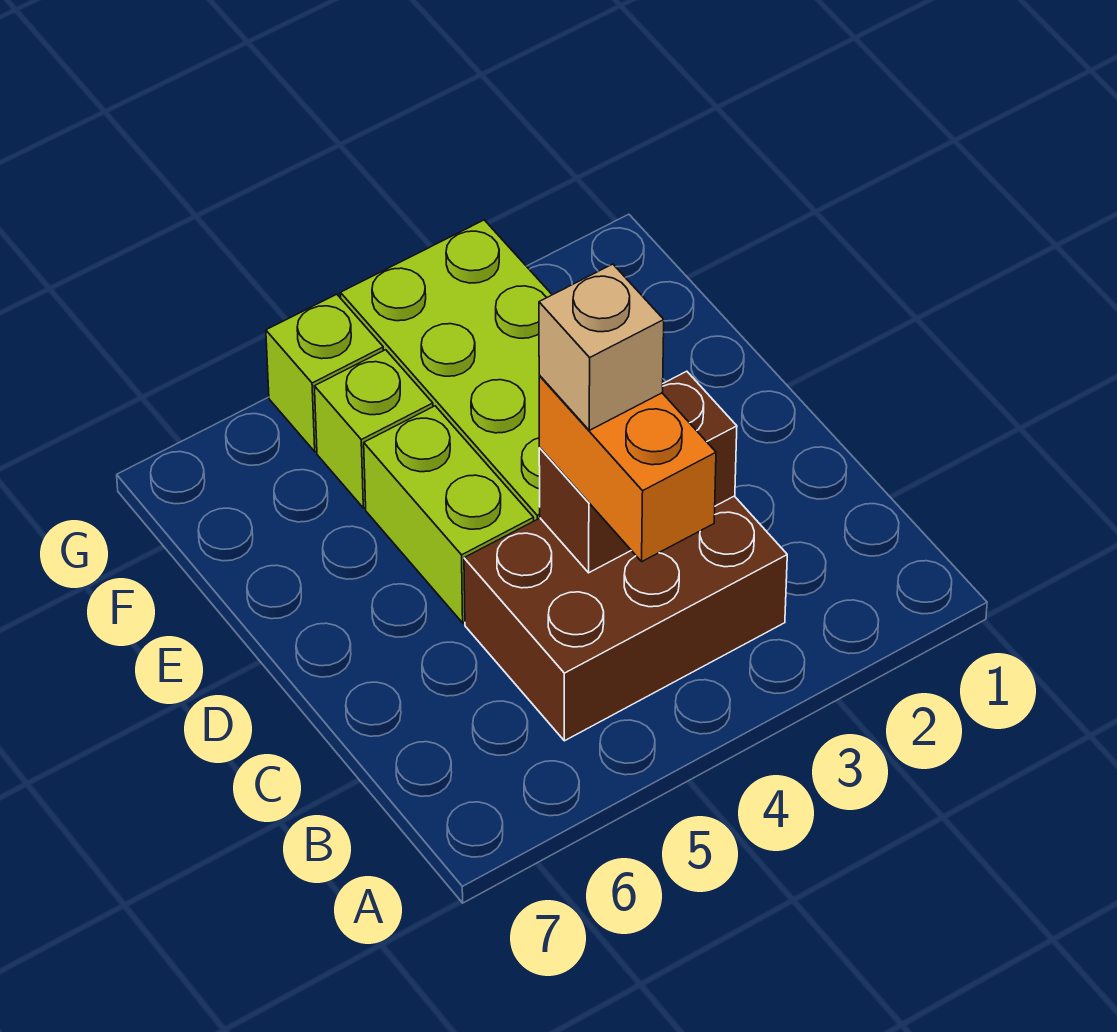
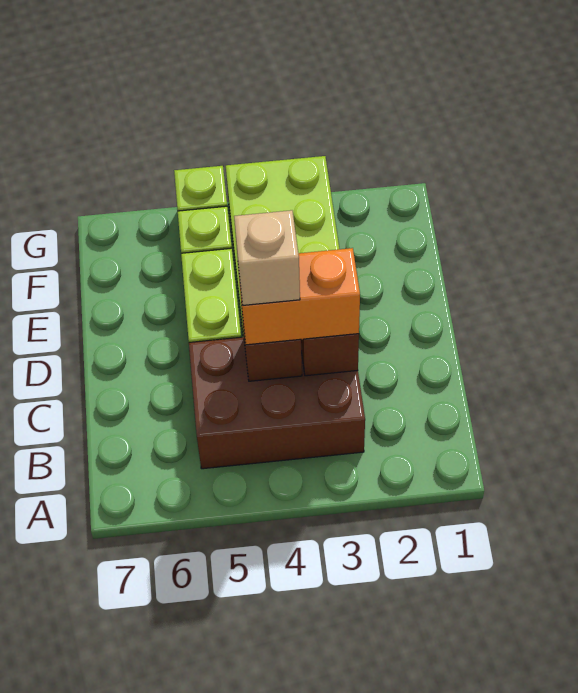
orange brick B4:C4 level 3 -> orange brick C3:C4 level 3

